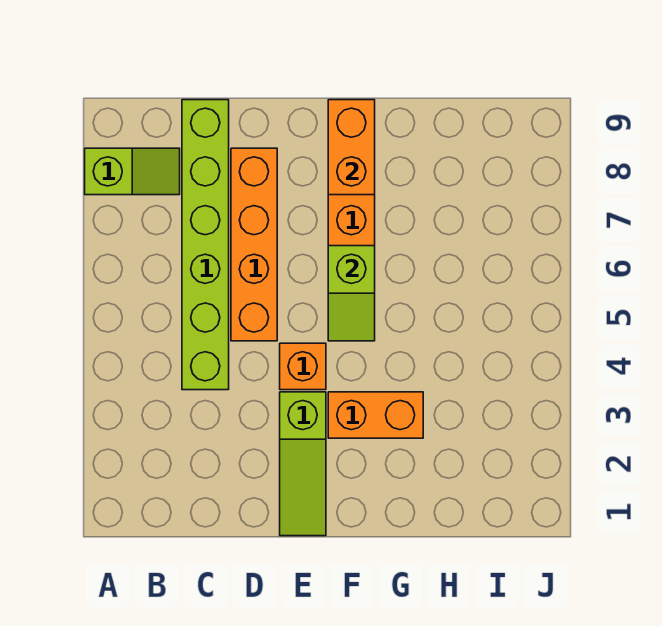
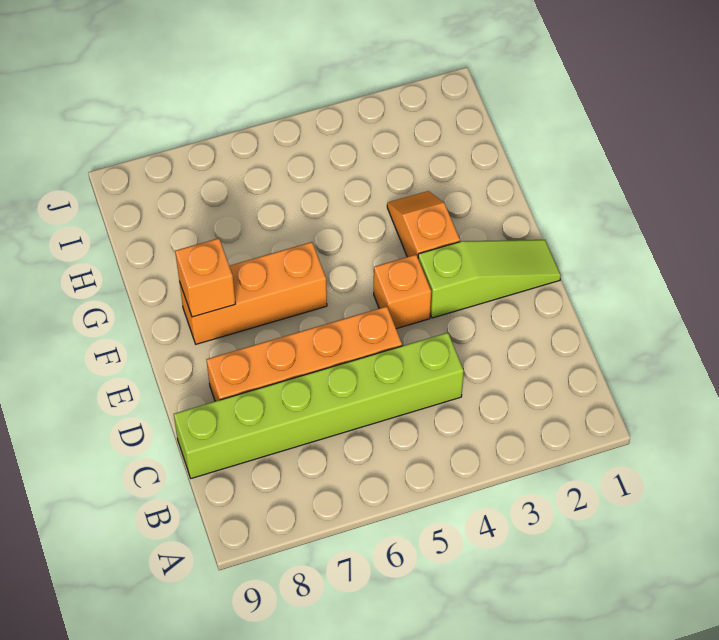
lime slope A8:B8 level 1 top A -> none
orange brick F3:G3 level 1 -> orange slope F3:G3 level 1 top F
lime slope F5:F6 level 2 top 6 -> none
orange brick F8:F9 level 2 -> orange brick F8 level 2

